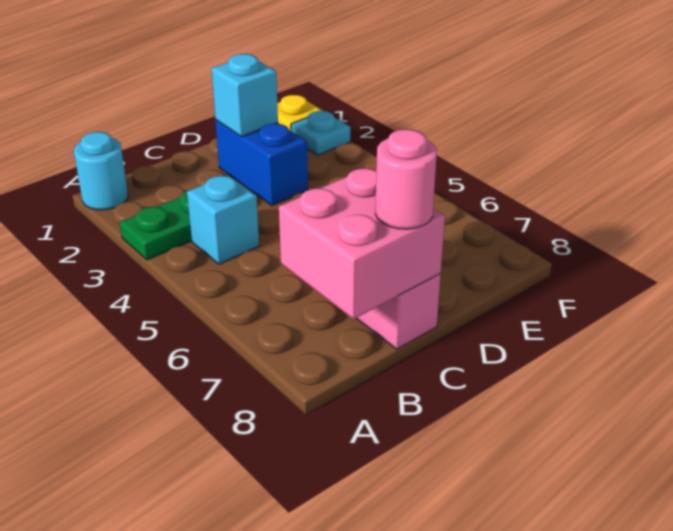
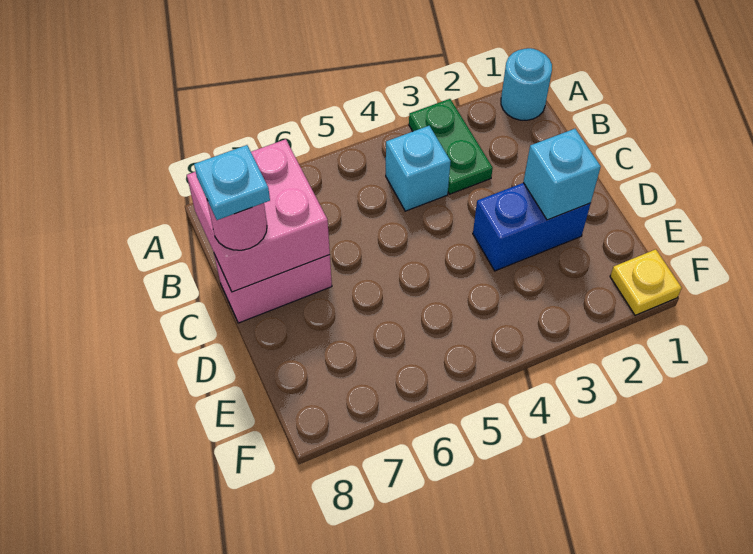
cyan plate F2 level 1 -> cyan plate C8 level 4

